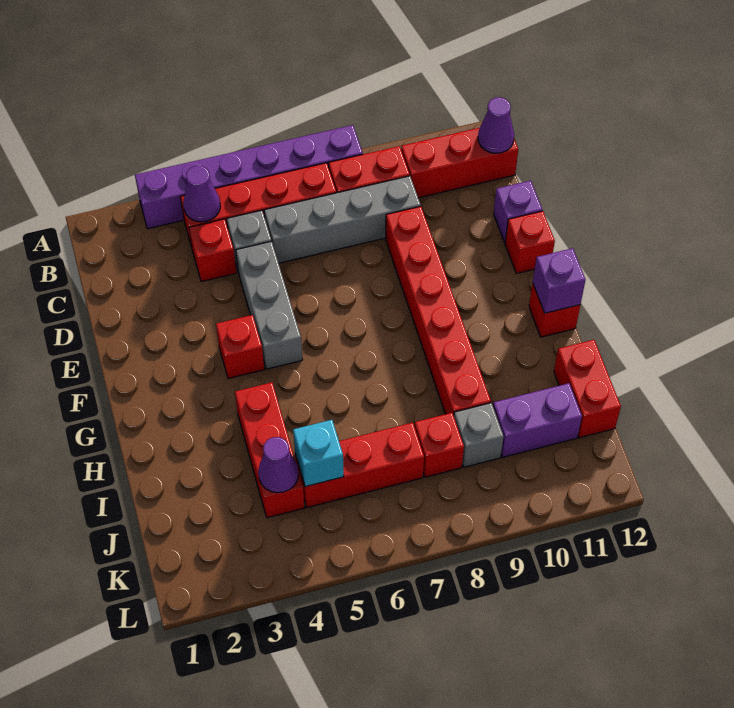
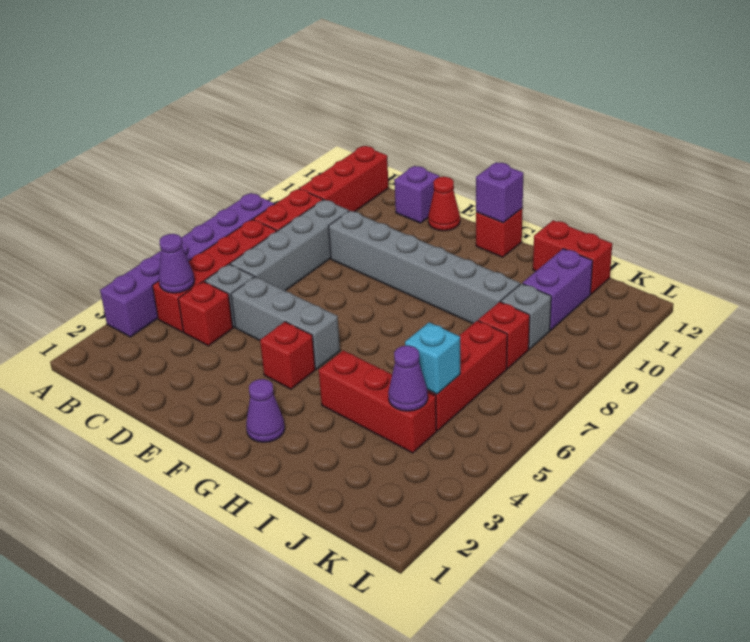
purple cone B12 level 2 -> purple cone G2 level 1
red brick D9:I9 level 1 -> grey brick D9:I9 level 1
red brick E12 level 1 -> red cone E12 level 1

